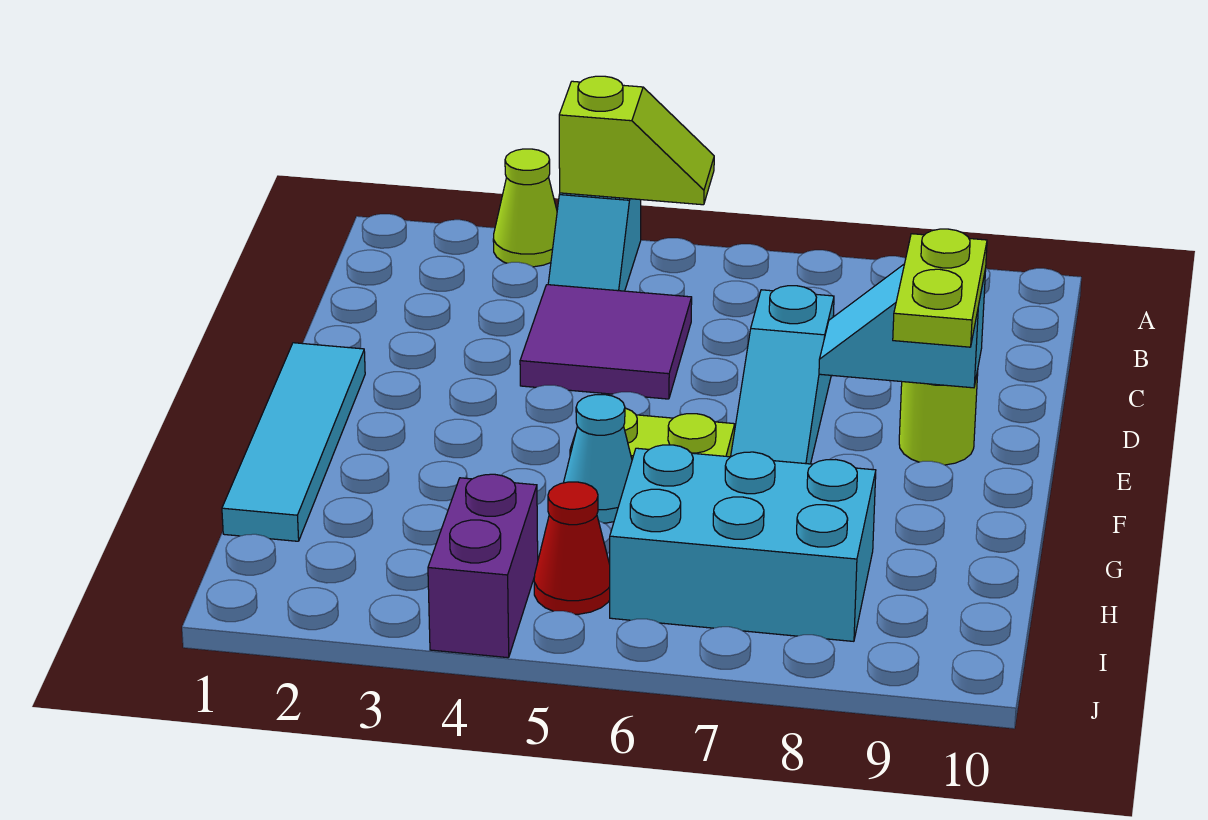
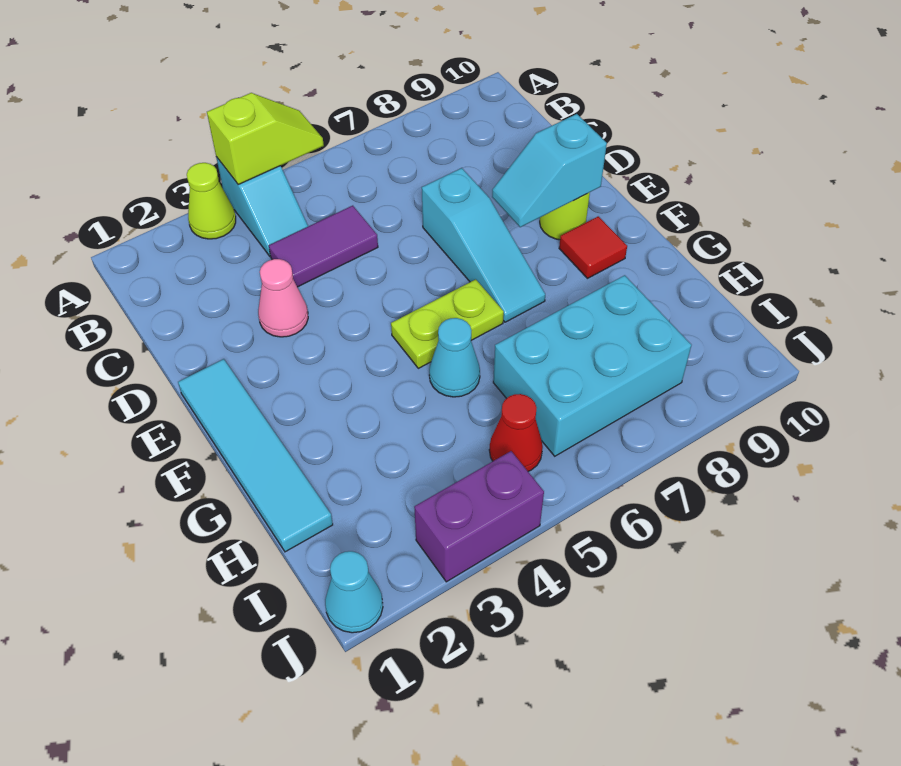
purple tile C4:D5 level 1 -> purple tile C4:C5 level 1
none -> pink cone D3 level 1
lime plate E9:F9 level 3 -> none
none -> red tile F9 level 1
purple brick I4:J4 level 1 -> purple brick J3:J4 level 1
none -> cyan cone J1 level 1

